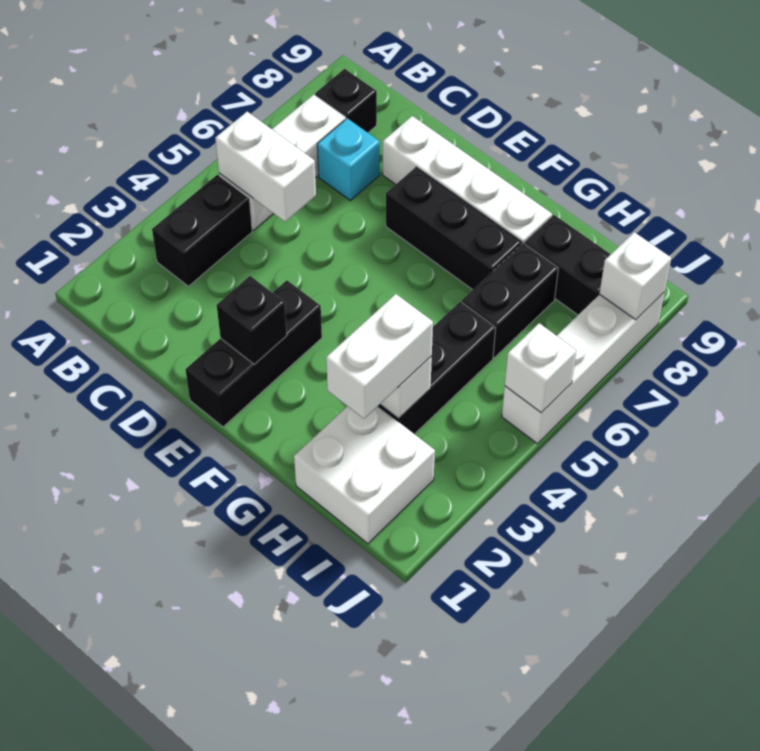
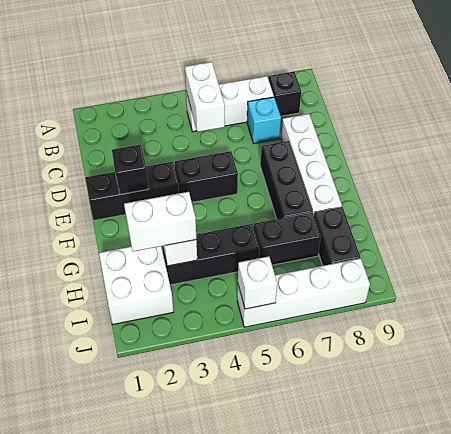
black brick B3:B4 level 1 -> black brick E4:E5 level 1
white brick J8 level 2 -> none

